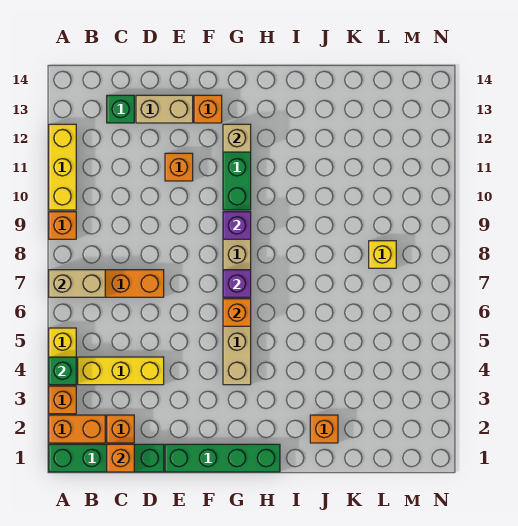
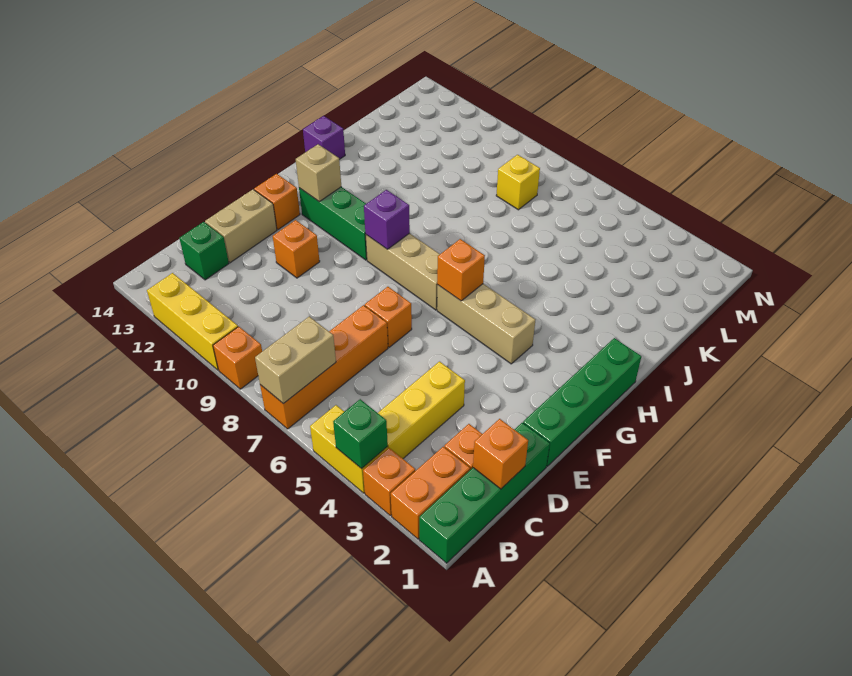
purple brick G7 level 2 -> purple brick I14 level 1
orange brick J2 level 1 -> orange brick E7 level 1

